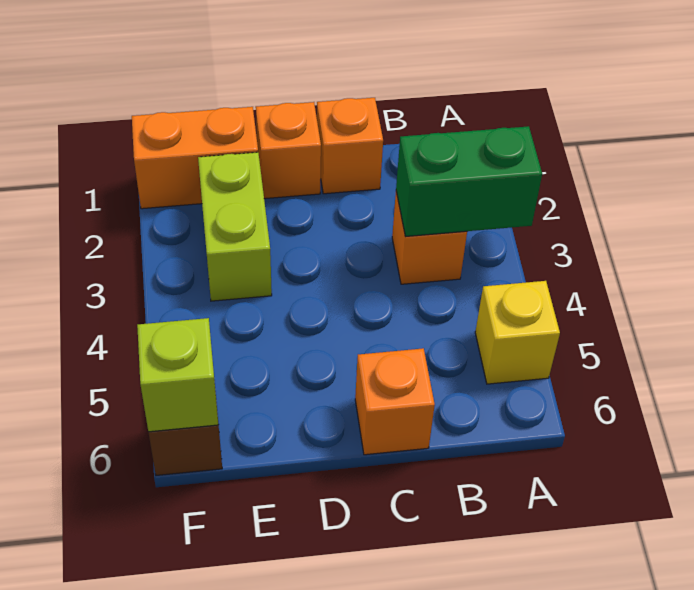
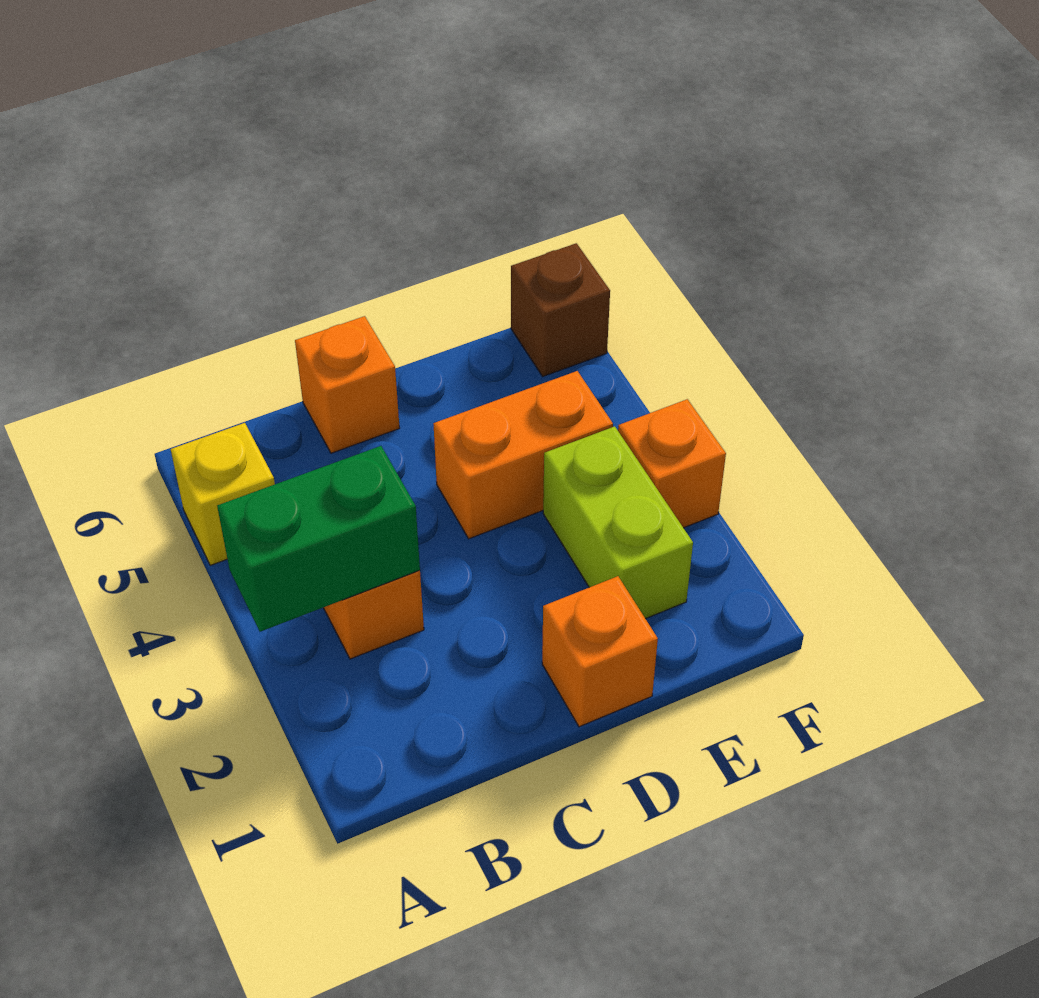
orange brick C1 level 1 -> orange brick F3 level 1
orange brick E1:F1 level 1 -> orange brick D4:E4 level 1
lime brick F6 level 2 -> none

